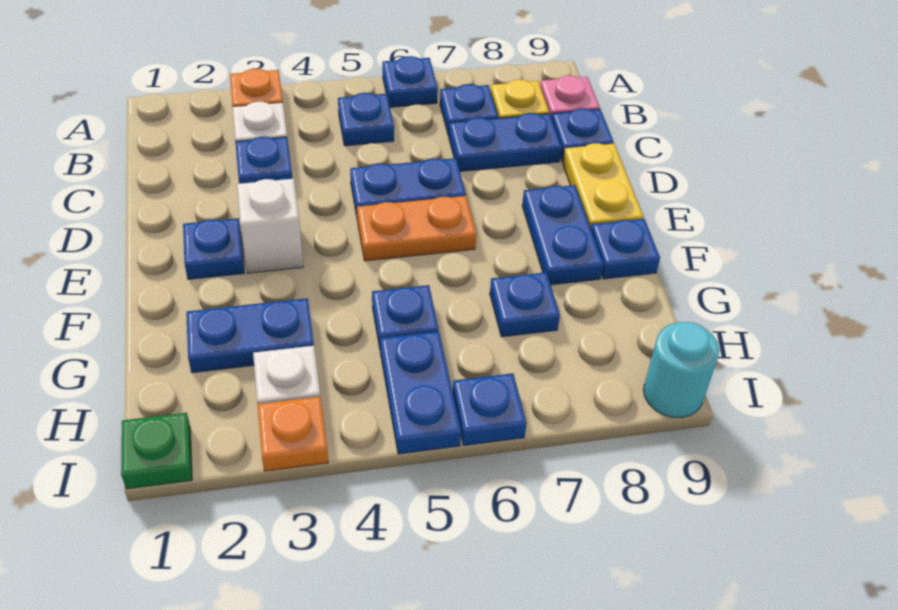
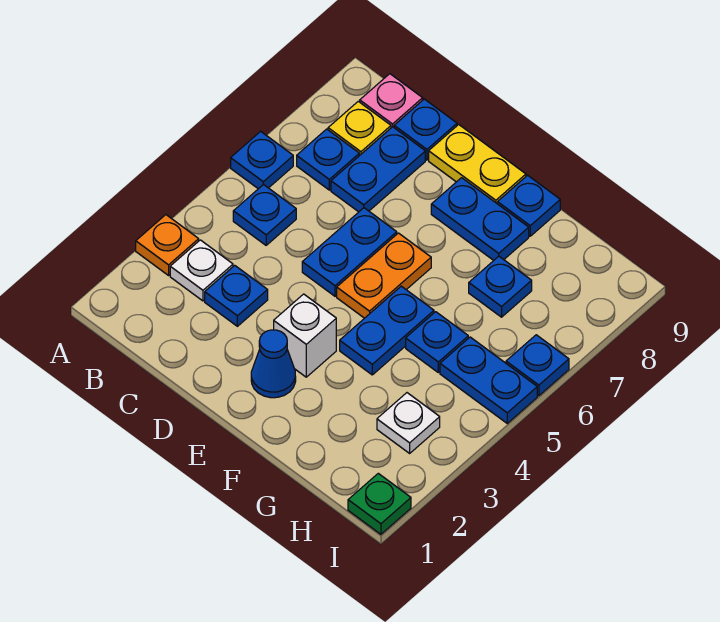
blue plate E2 level 1 -> blue cone E2 level 1
blue plate G2:G3 level 1 -> blue plate F4:F5 level 1
orange plate I3 level 1 -> none
cyan round brick I9 level 1 -> none

